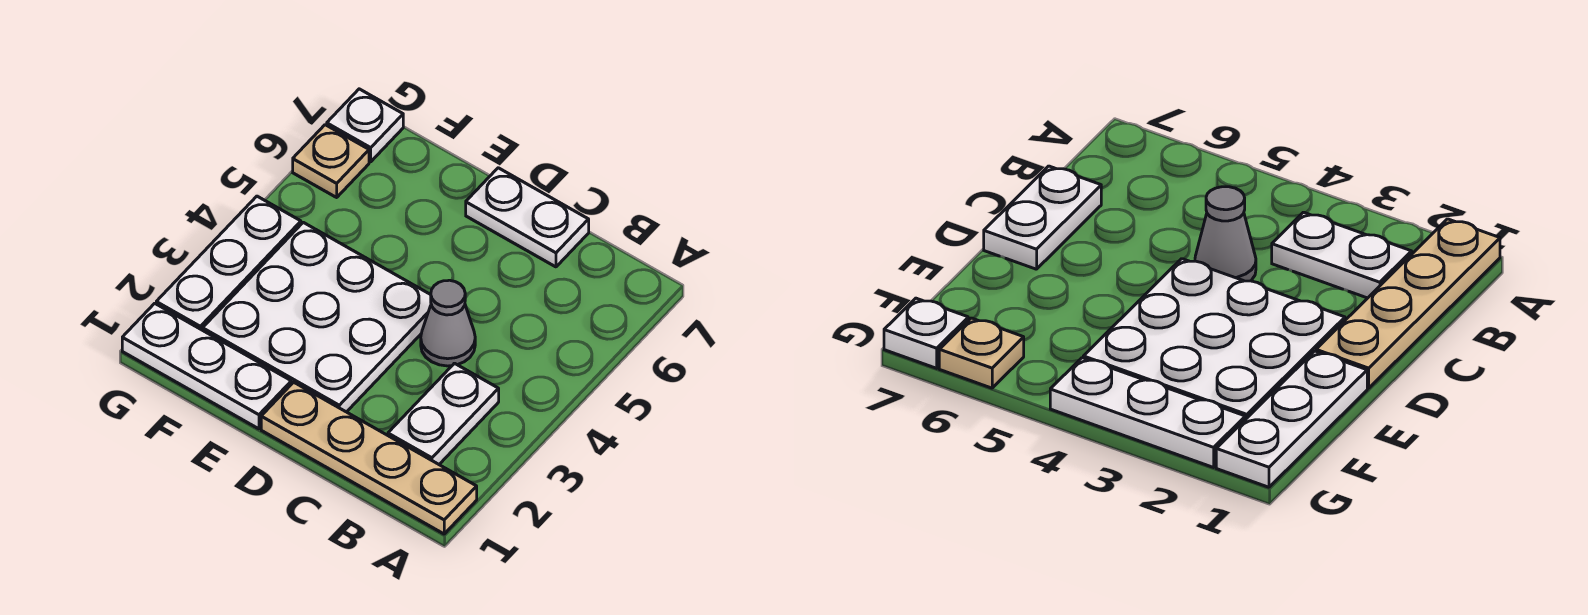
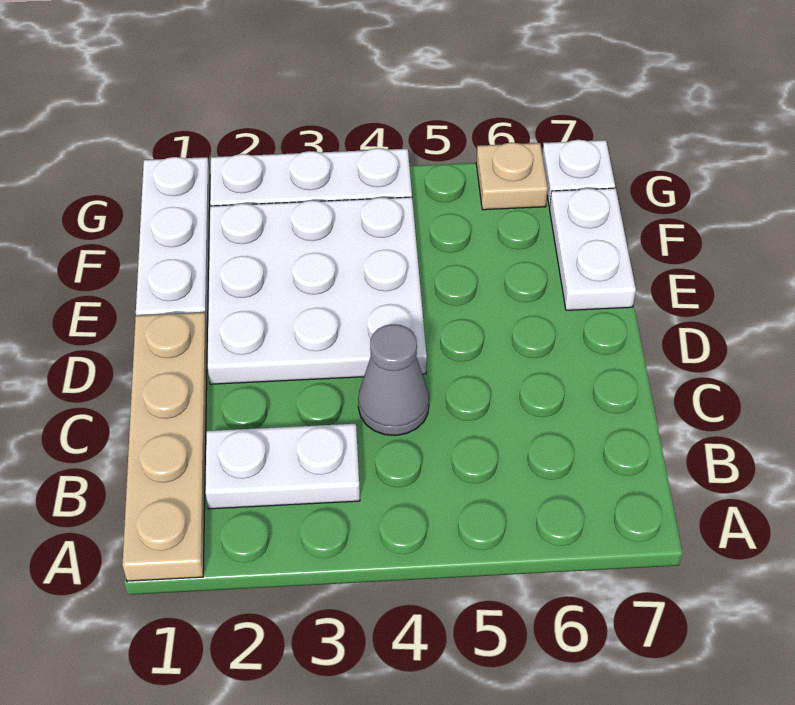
white plate C7:D7 level 1 -> white plate E7:F7 level 1

